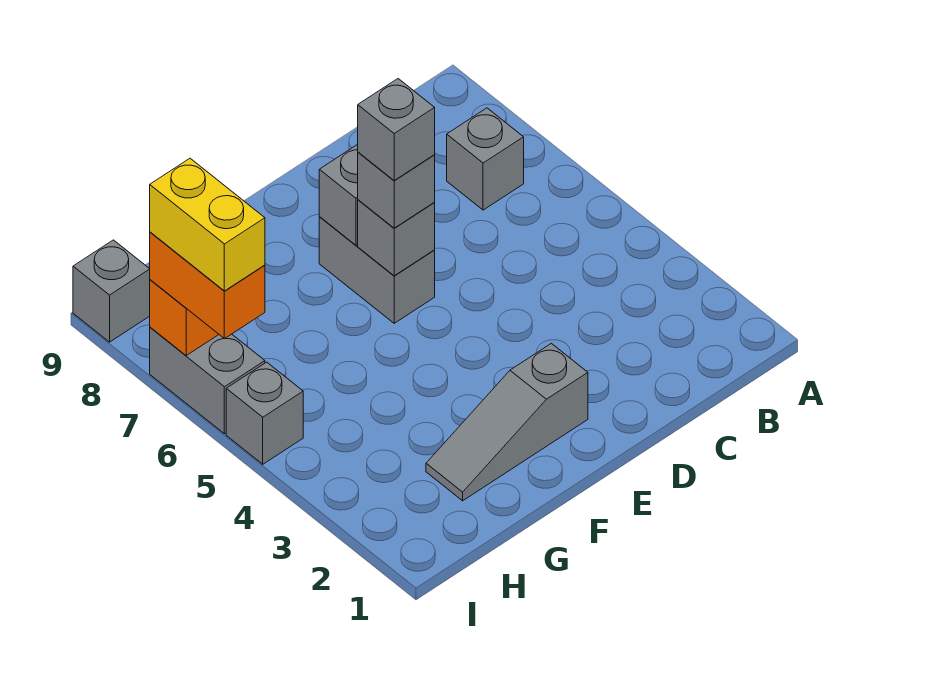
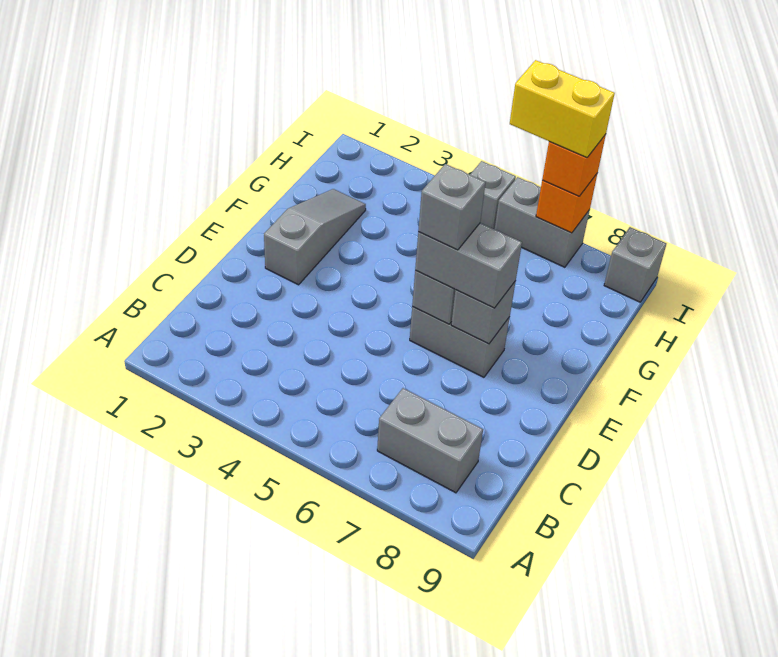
grey brick B7 level 1 -> grey brick B7:B8 level 1
grey brick E6 level 3 -> grey brick E6:E7 level 3
orange brick I6:I7 level 3 -> orange brick I7 level 3

